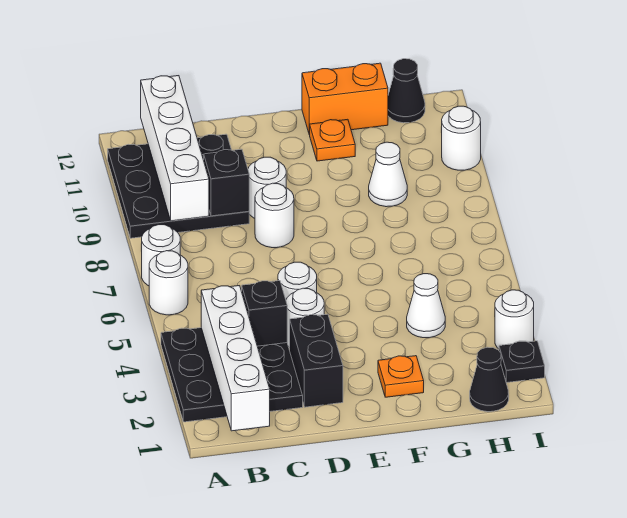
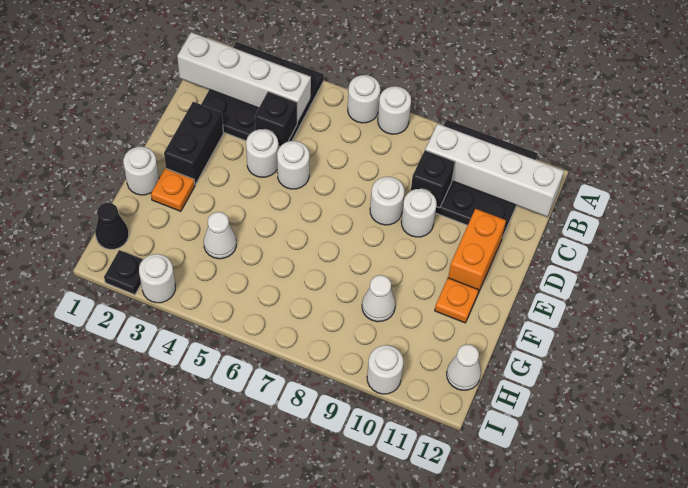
black brick D2:D3 level 1 -> black brick D2:E2 level 1
none -> white round brick F1 level 1
orange brick F12:G12 level 1 -> orange brick D11:E11 level 1
black cone H12 level 1 -> white cone H12 level 1

